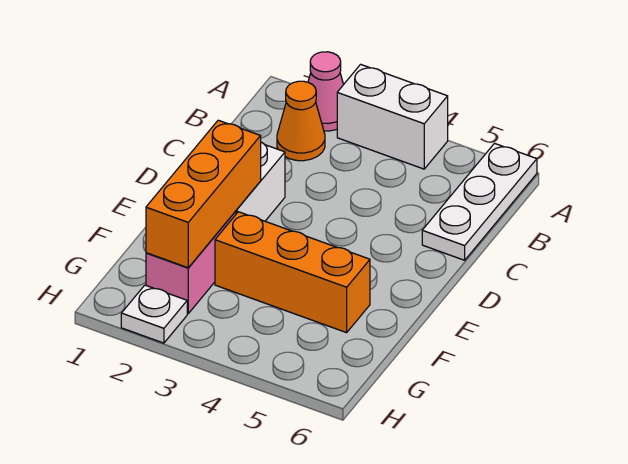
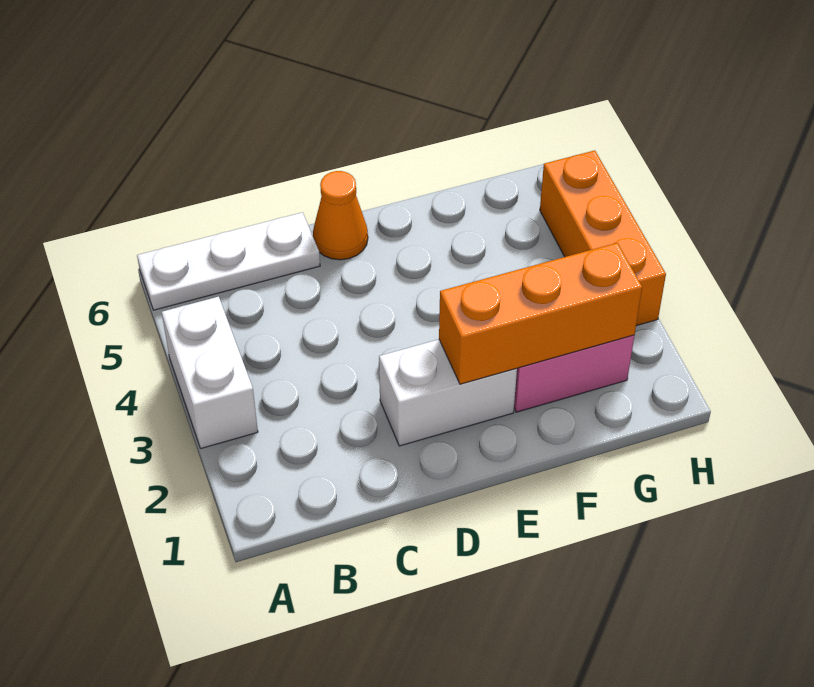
pink cone A2 level 1 -> none
orange cone B2 level 1 -> orange cone D6 level 1
orange brick F3:F5 level 1 -> orange brick H3:H5 level 1
white plate H2 level 1 -> none

